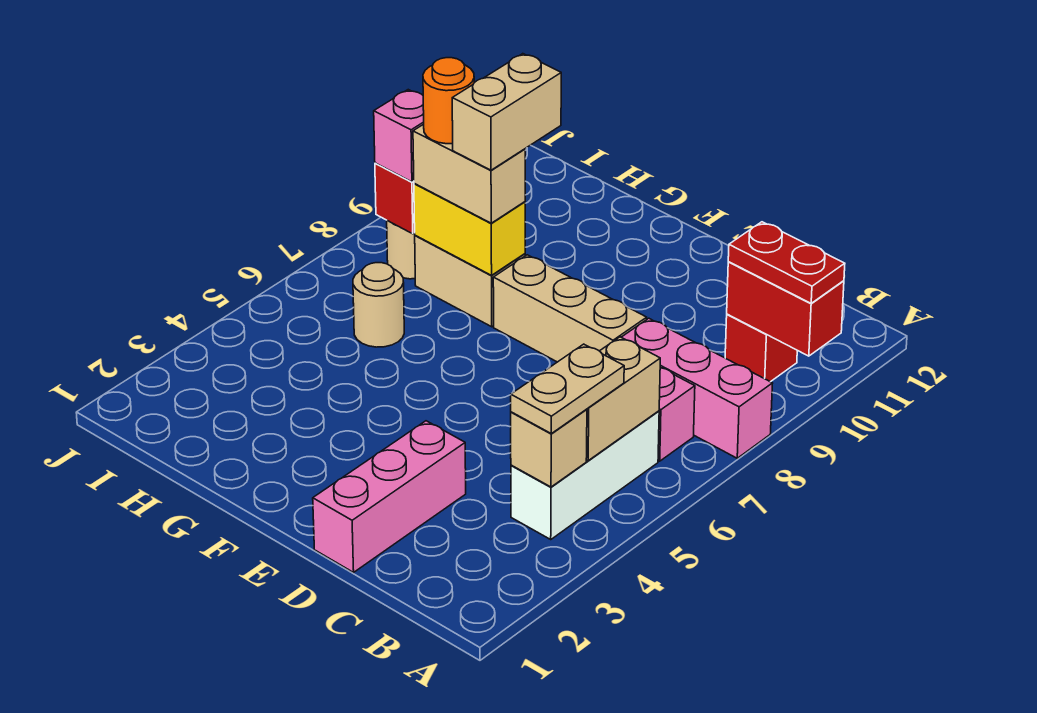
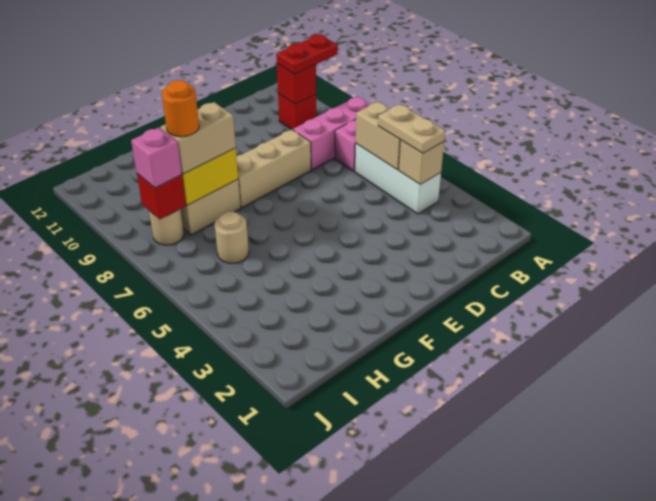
red brick A10:B10 level 2 -> red brick B10 level 2
pink brick D1:D3 level 1 -> none
tan brick G8:G9 level 4 -> none

